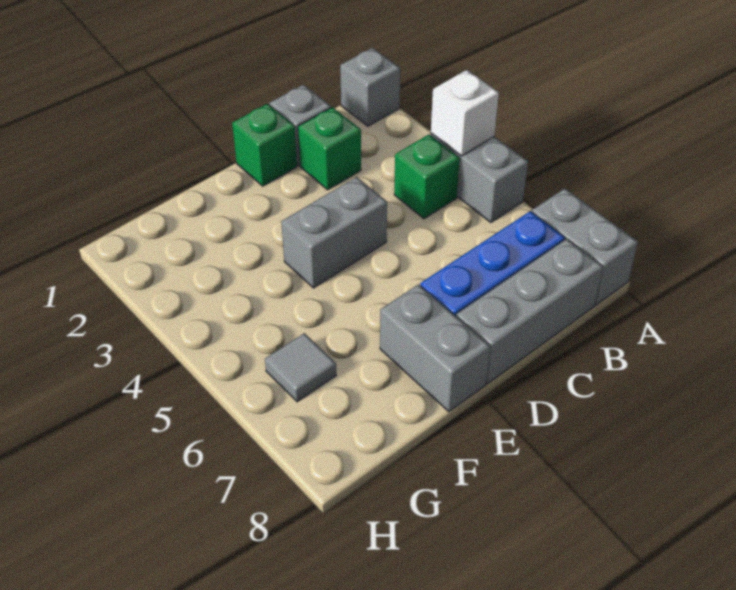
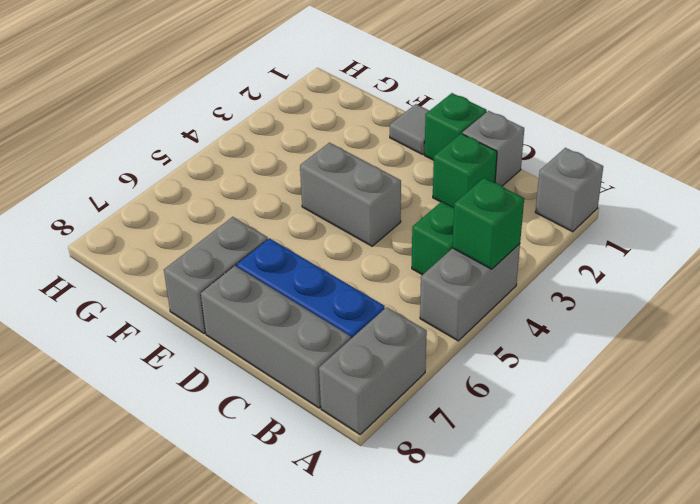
white brick A4 level 2 -> green brick A4 level 2
grey tile G6 level 1 -> grey tile E1 level 1

